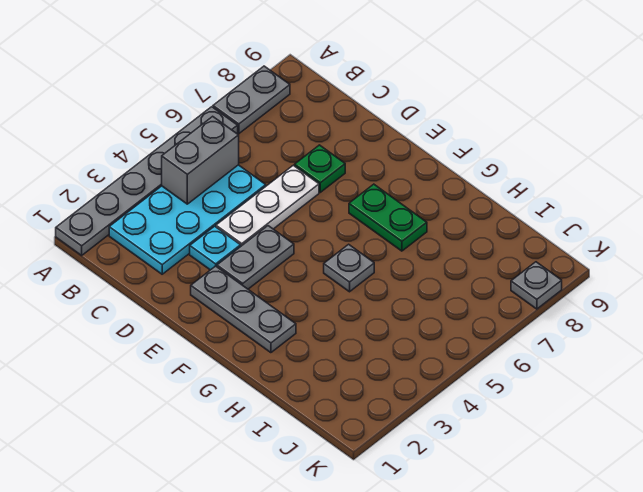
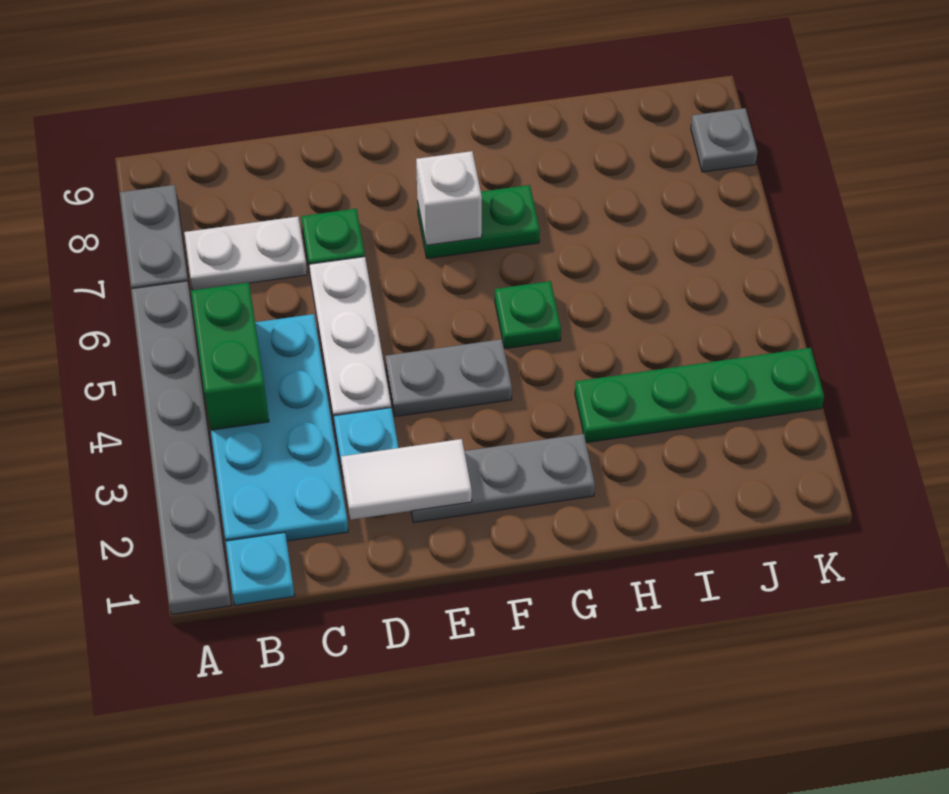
none -> cyan plate B1 level 1
grey brick B4:B5 level 2 -> green brick B4:B5 level 2
none -> white plate B7:C7 level 1
none -> white tile D2:E2 level 2
grey plate E3:E4 level 1 -> grey plate E4:F4 level 1
none -> white brick F7 level 2
grey plate G5 level 1 -> green plate G5 level 1
none -> green plate H3:K3 level 1

